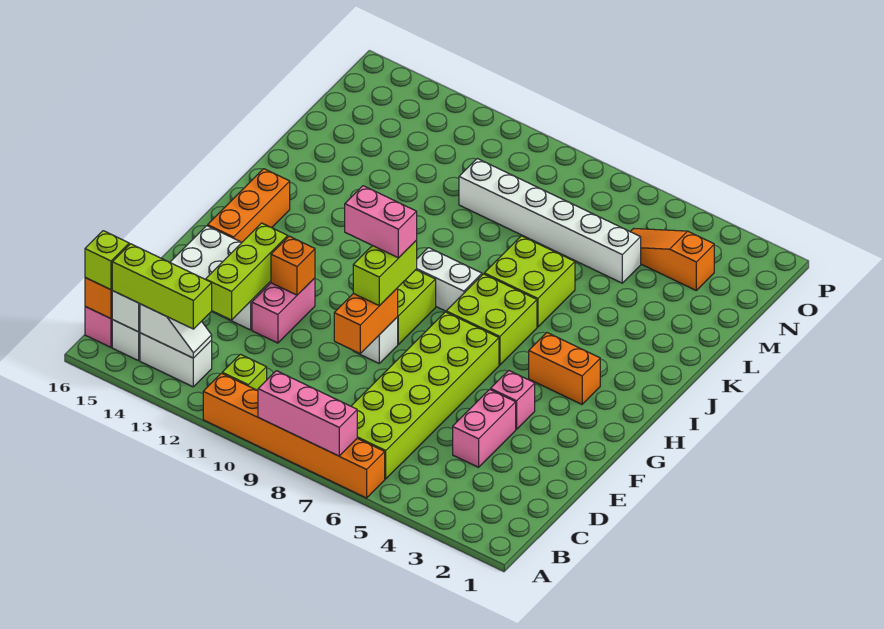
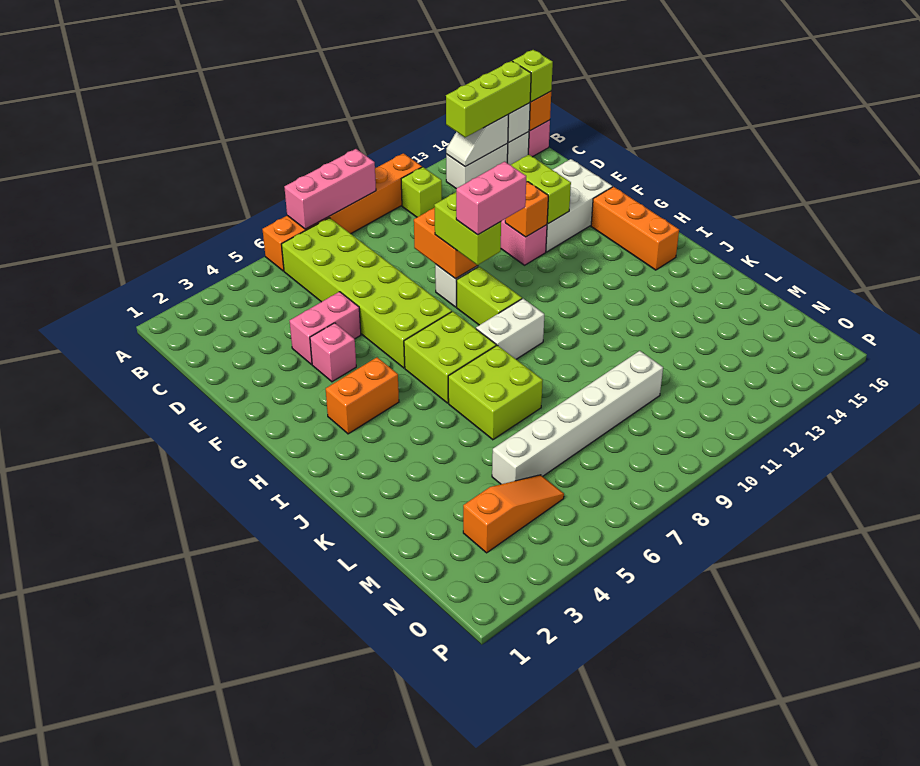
pink brick D4:E4 level 1 -> pink brick E4:E5 level 1
lime brick D13:F13 level 2 -> lime brick E13:F13 level 2

